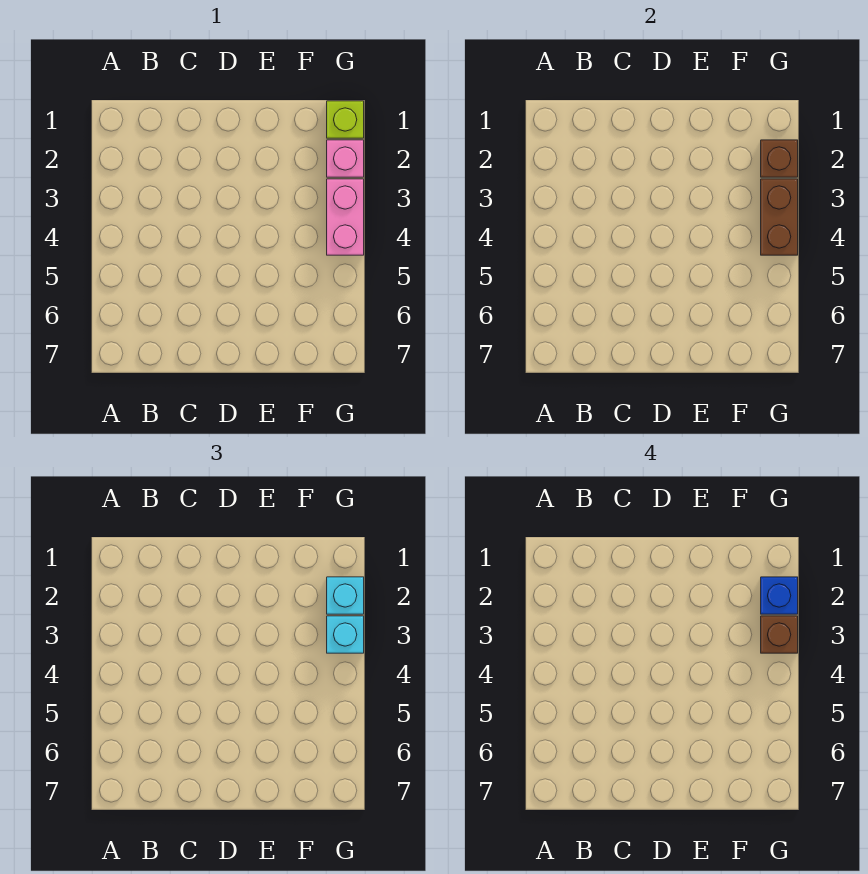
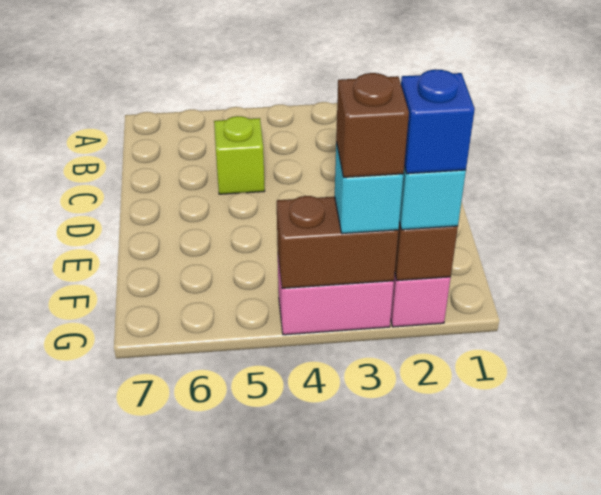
lime brick G1 level 1 -> lime brick C5 level 1

